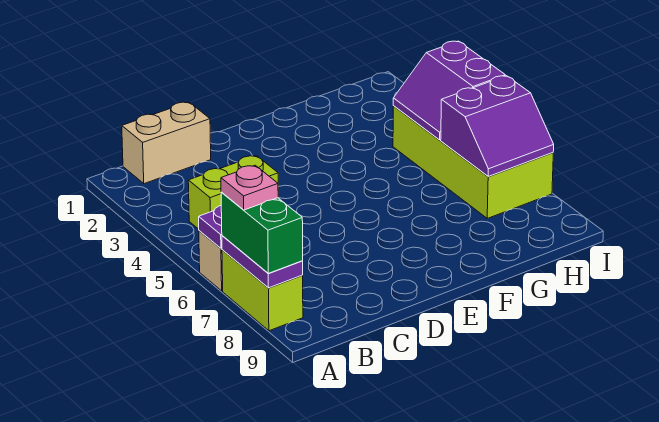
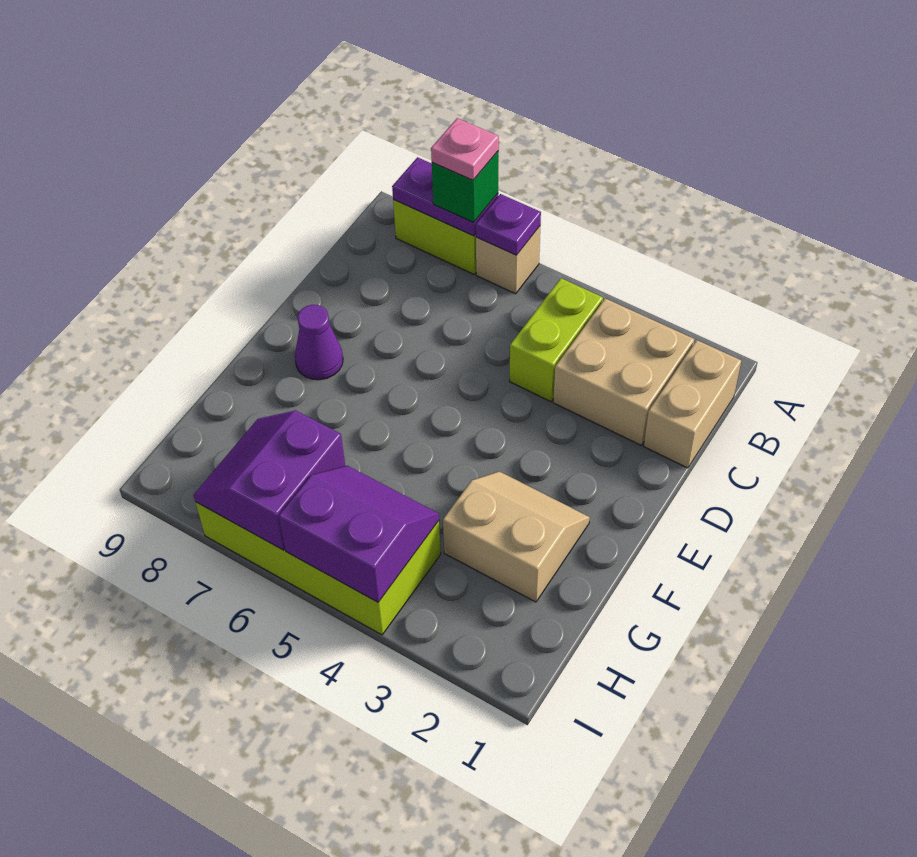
green brick A7:A8 level 3 -> green brick A7 level 3
none -> tan brick B2:C3 level 1
none -> purple cone E8 level 1
none -> tan slope F2:G3 level 1 top G

